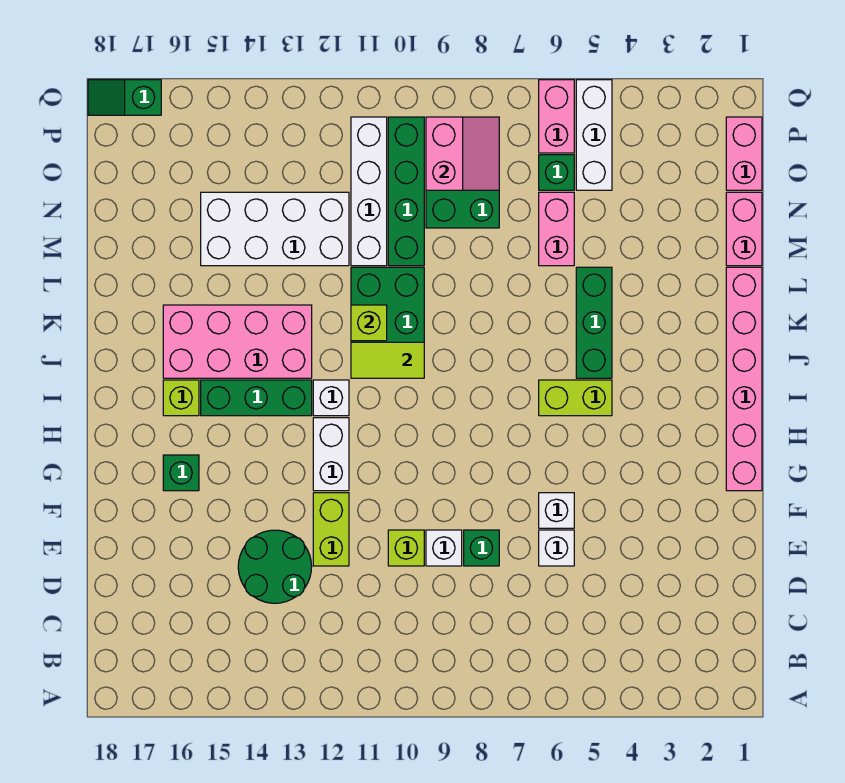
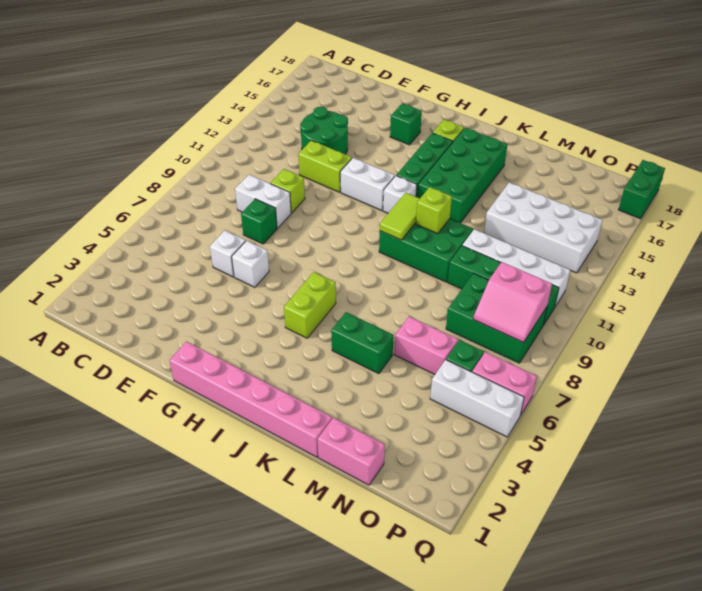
white brick E9 level 1 -> white brick D9:E9 level 1
green brick J5:L5 level 1 -> green brick K5:L5 level 1
pink brick J13:K16 level 1 -> green brick J13:K16 level 1
white brick M12:N15 level 1 -> white brick M13:P14 level 1
pink brick O1:P1 level 1 -> none
green slope Q17:Q18 level 1 top 17 -> green brick Q17:Q18 level 1

